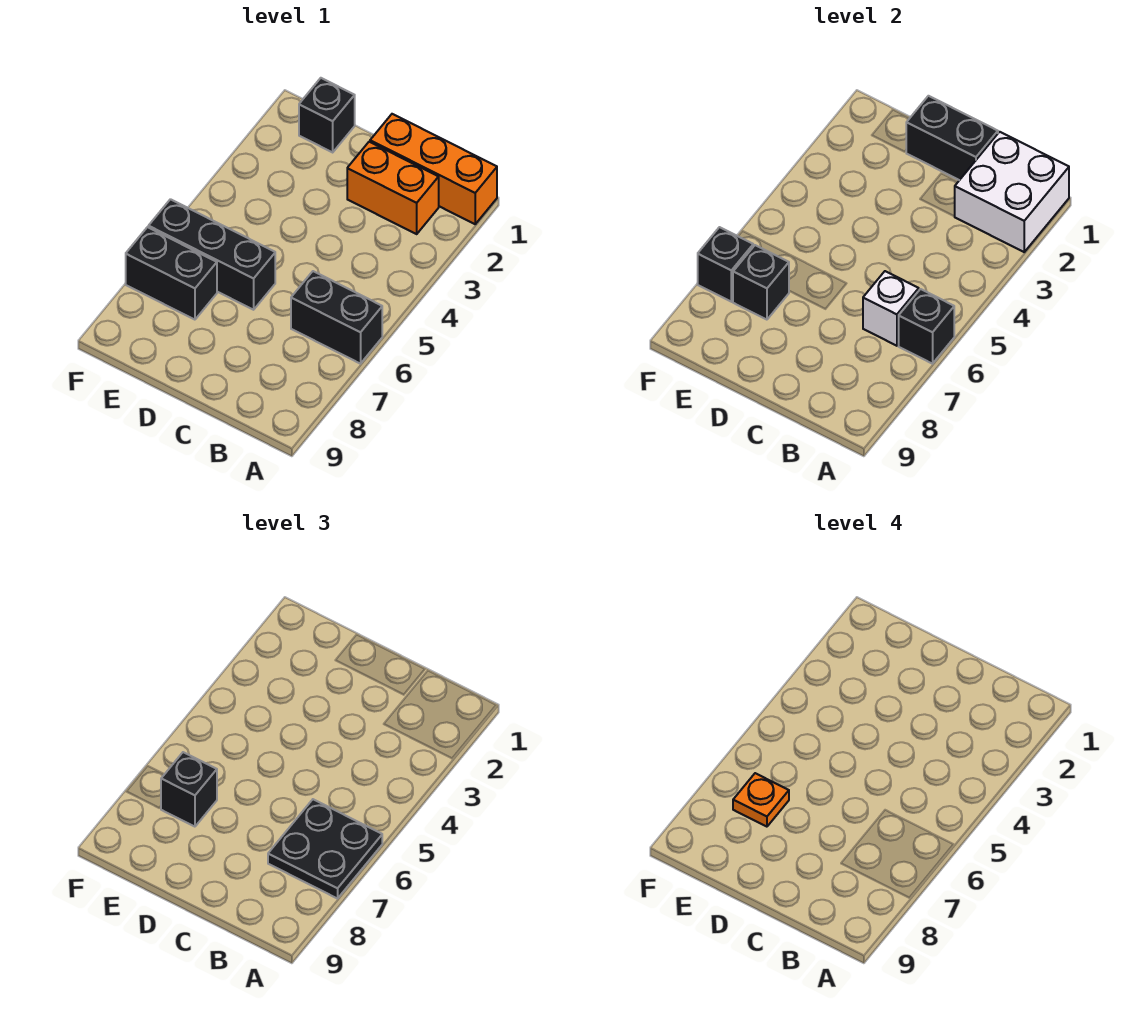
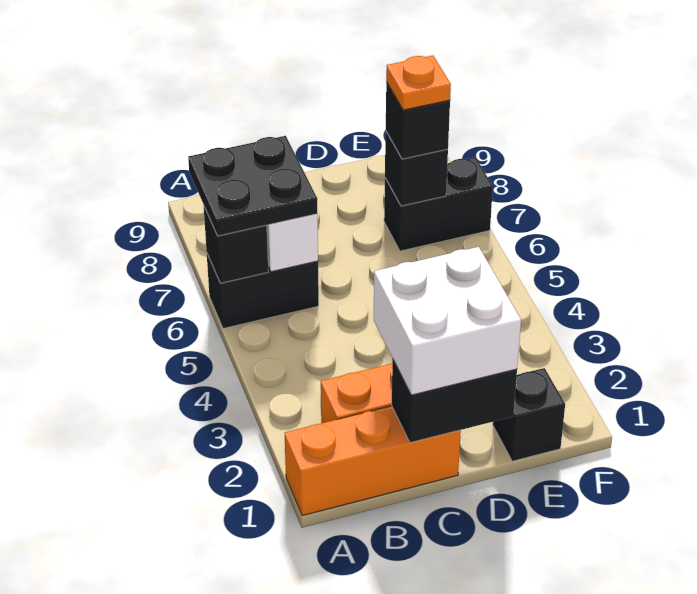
white brick A1:B2 level 2 -> white brick C1:D2 level 3
black brick D6:F6 level 1 -> none
black brick F7 level 2 -> none

